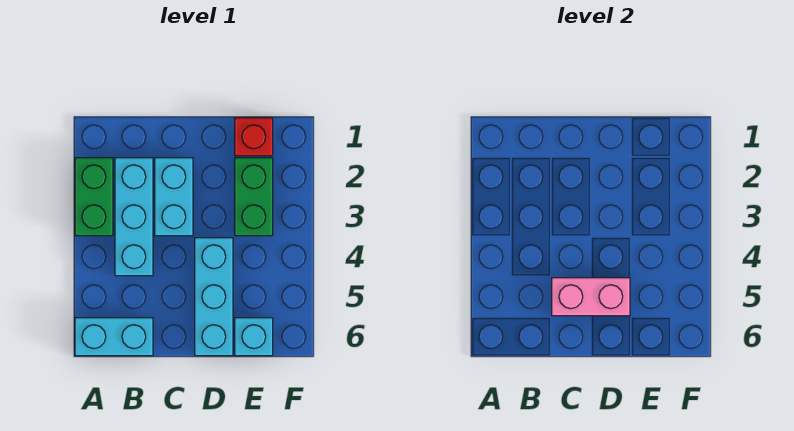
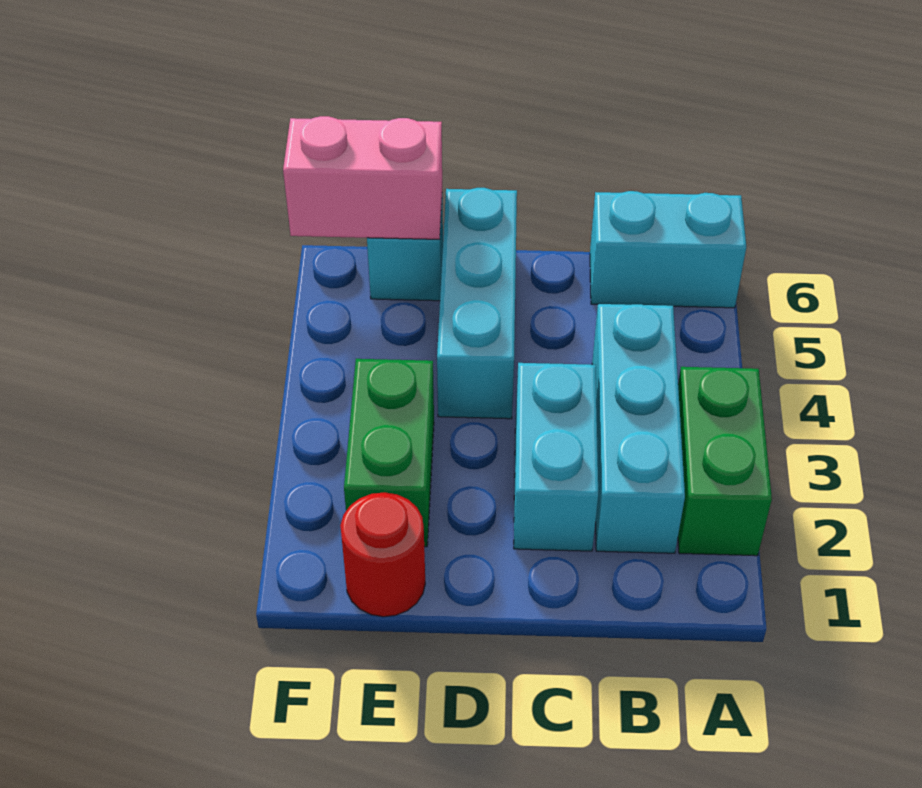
pink brick C5:D5 level 2 -> pink brick E6:F6 level 2
red brick E1 level 1 -> red round brick E1 level 1

